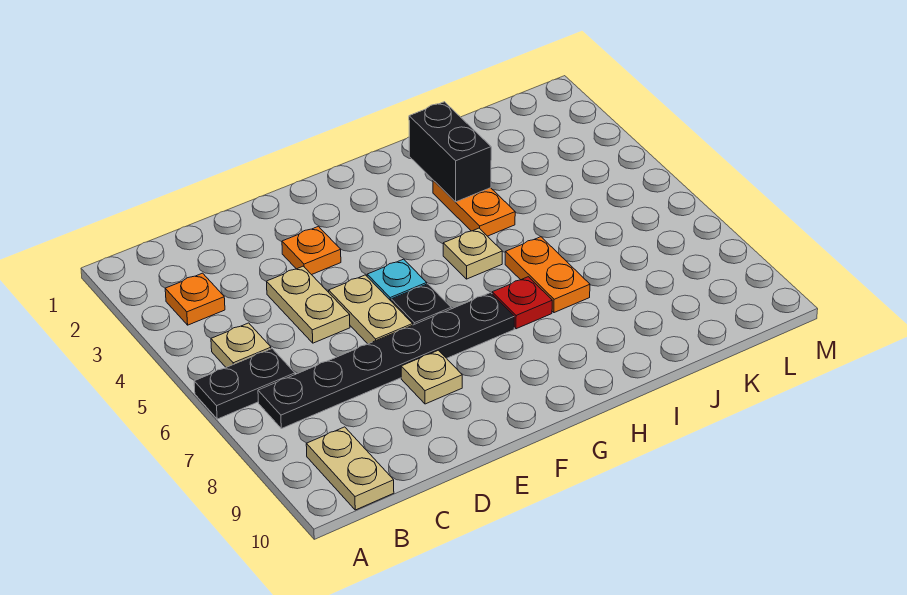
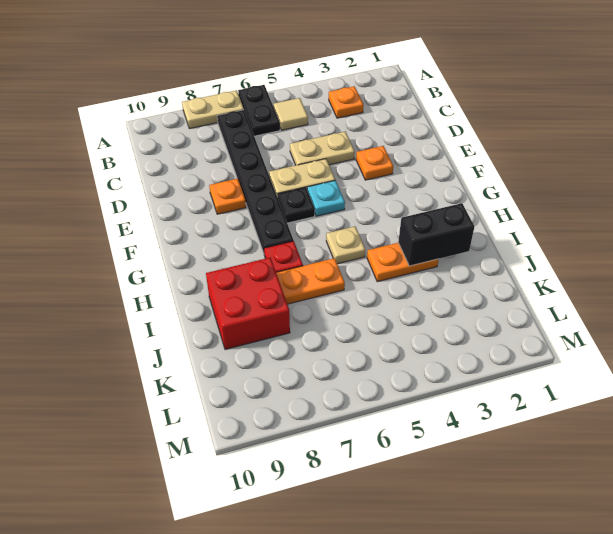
tan plate B5 level 1 -> tan tile B5 level 1
tan plate B9:B10 level 1 -> tan plate A7:A8 level 1
tan plate E8 level 1 -> orange plate E8 level 1
none -> red brick I8:J9 level 1

